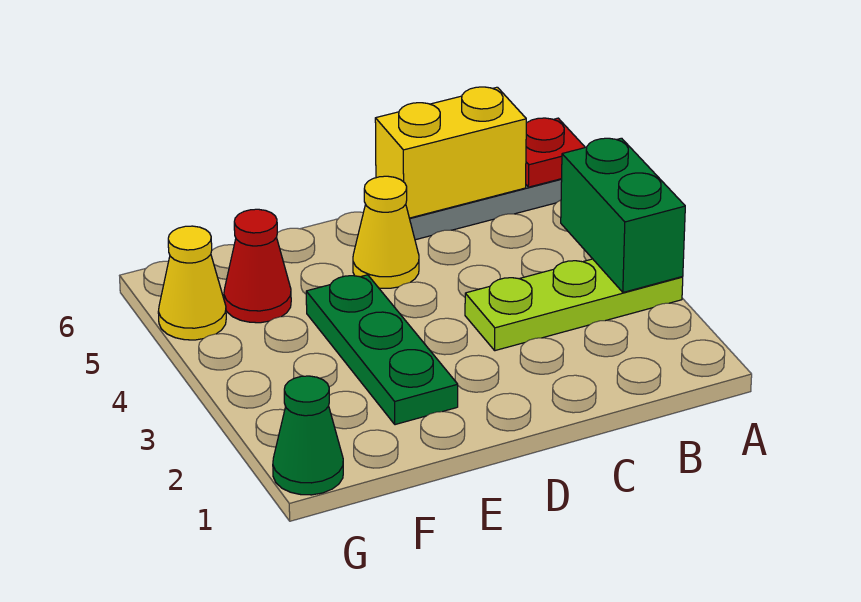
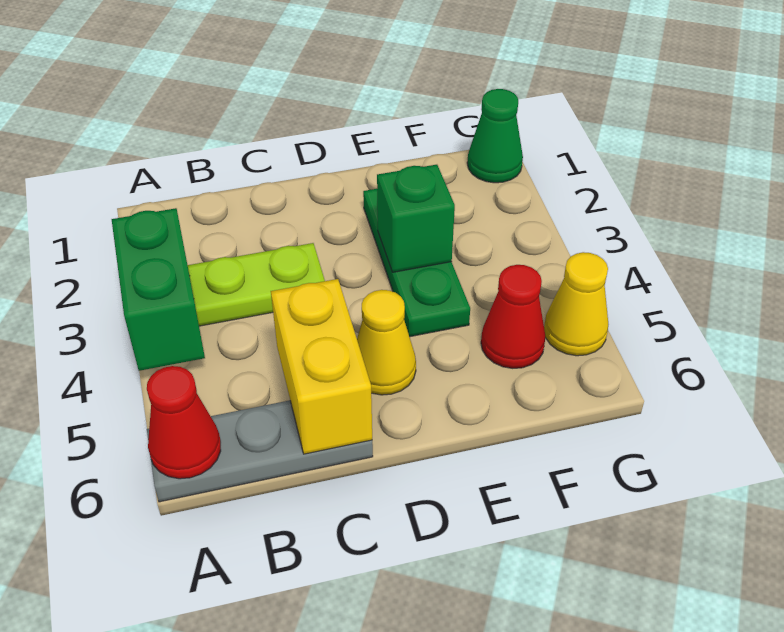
red plate A6 level 2 -> red cone A6 level 2
yellow brick B6:C6 level 2 -> yellow brick C5:C6 level 2
none -> green brick E3 level 2

